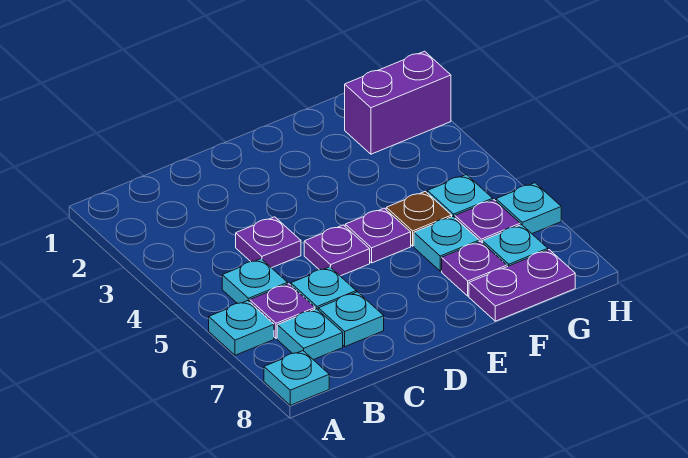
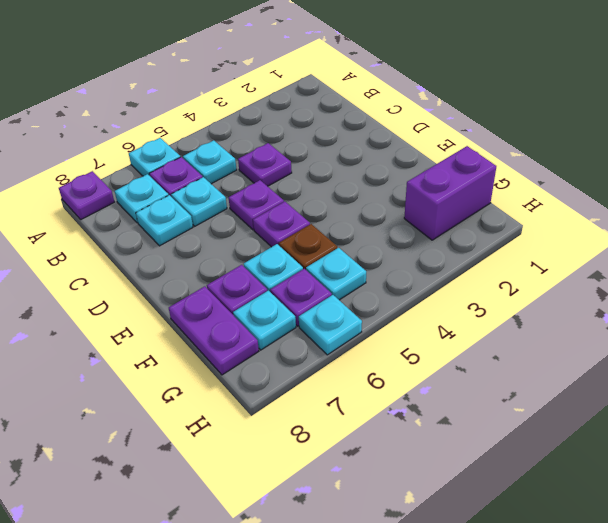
cyan plate A8 level 1 -> purple plate A8 level 1
purple brick G2:H2 level 1 -> purple brick G1:G2 level 1

